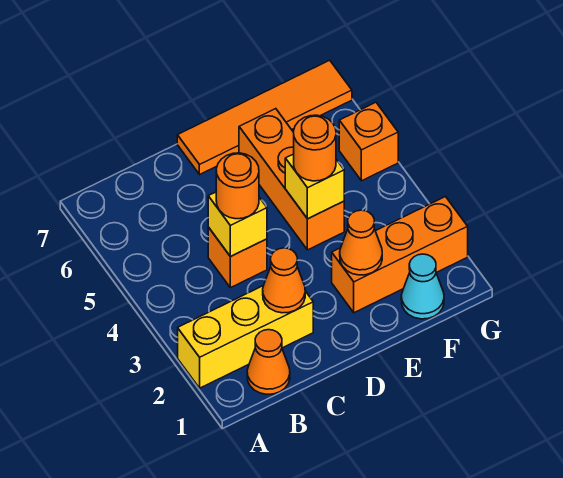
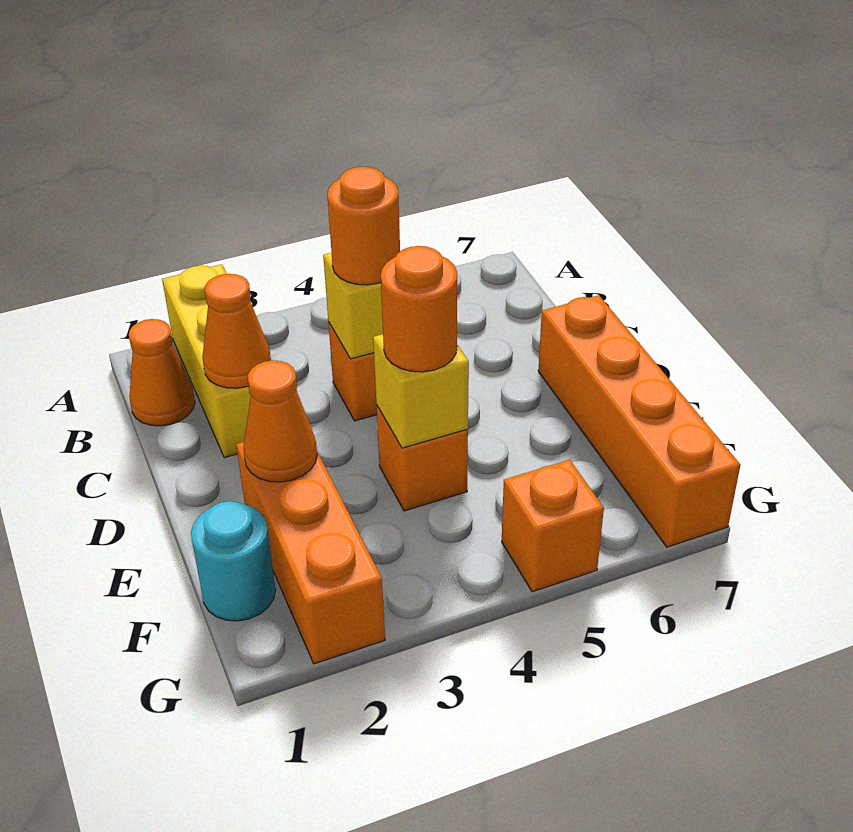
orange tile D7:G7 level 1 -> orange brick D7:G7 level 1
orange brick E4:E6 level 1 -> orange brick E4 level 1
cyan cone F1 level 1 -> cyan round brick F1 level 1

